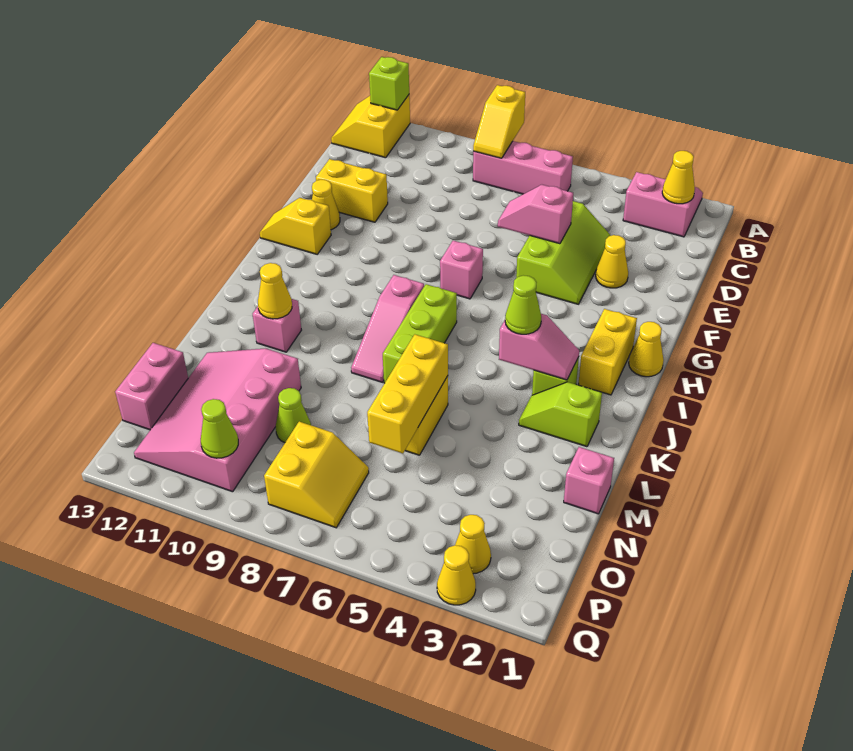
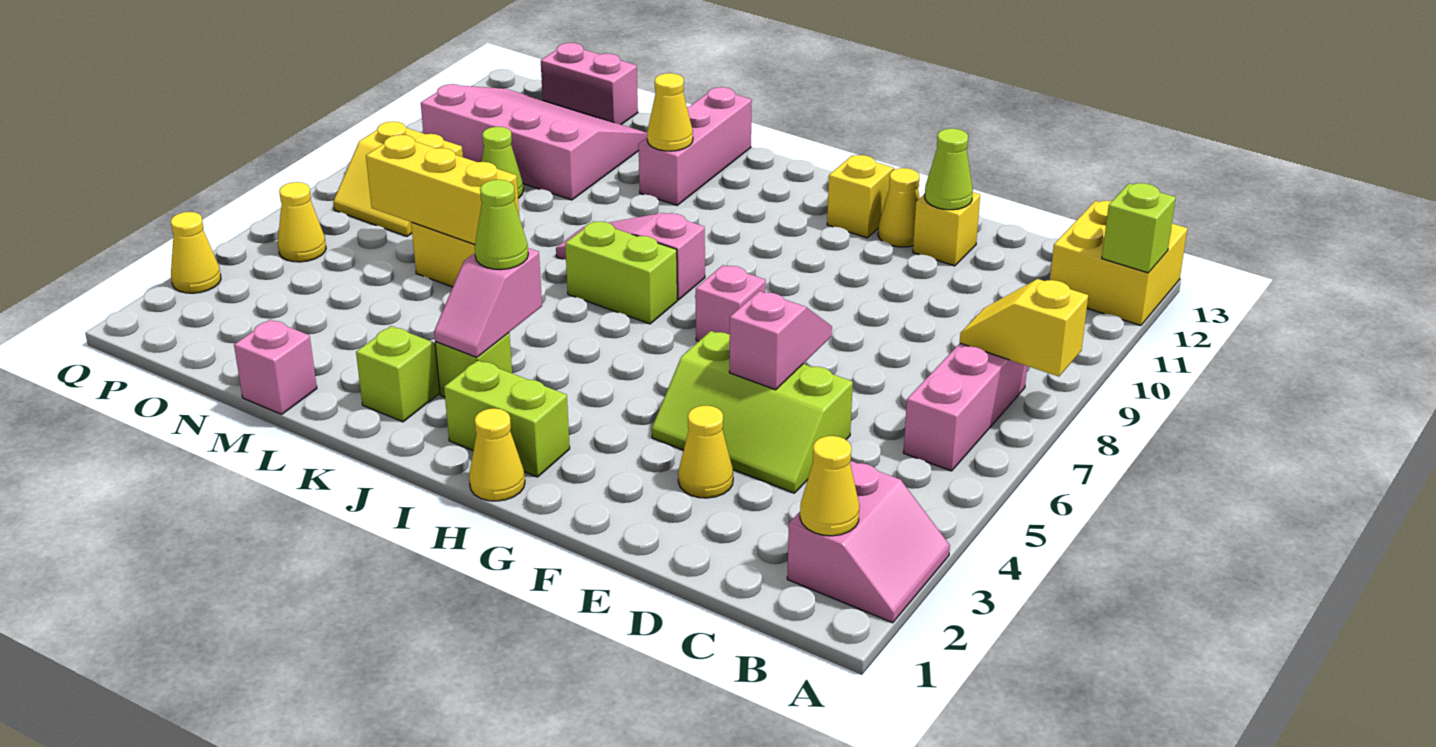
yellow slope A12:B13 level 1 top 12 -> yellow brick A12:B13 level 1
yellow brick E11:E12 level 1 -> yellow brick E12 level 1
yellow brick H2:I2 level 1 -> lime brick H2:I2 level 1
lime brick I7:K7 level 1 -> lime brick I7:J7 level 1
pink brick K11 level 1 -> pink brick K11:K13 level 1
yellow cone P3 level 1 -> yellow cone P5 level 1
lime cone P10 level 2 -> lime cone E12 level 2

